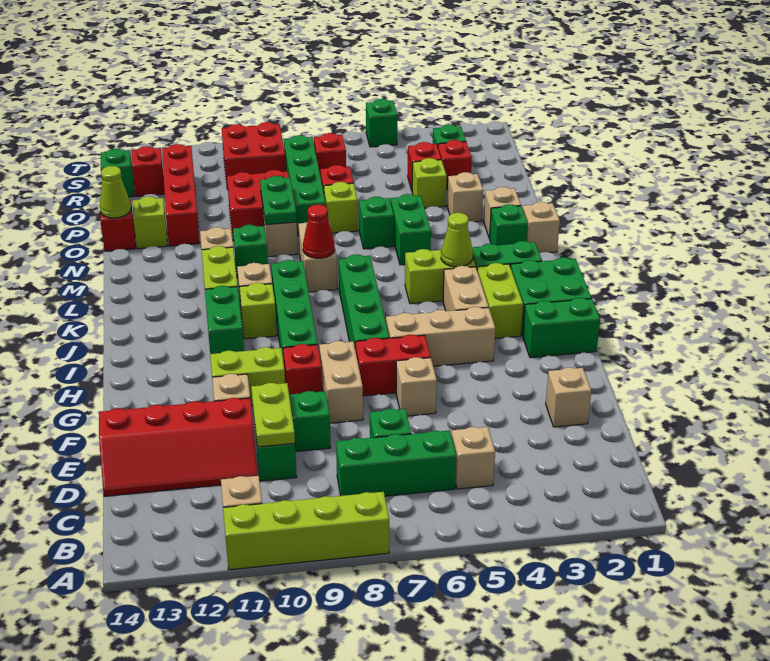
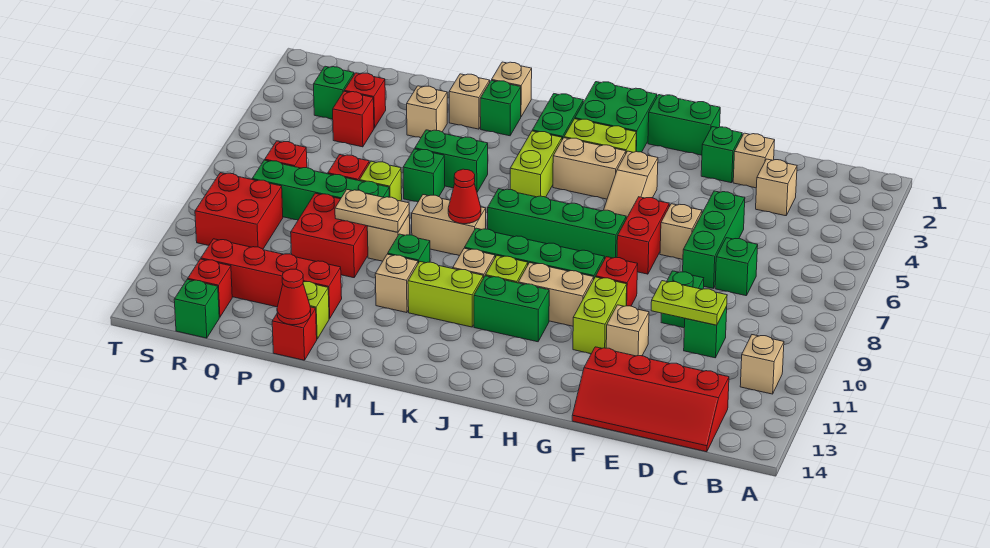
lime brick A8:A11 level 1 -> none
tan brick C5 level 1 -> tan brick D3 level 1
green brick C6:C8 level 1 -> green brick E5:E7 level 1
red slope D11:E14 level 1 top E -> red slope C13:F14 level 1 top 13
tan brick F8:G8 level 1 -> tan brick H10:I10 level 1
green brick H1:H2 level 1 -> green brick G1:H1 level 1
tan brick H4:H6 level 1 -> tan slope H4:H6 level 1 top 4
lime cone K4 level 2 -> none
green plate N9:O9 level 2 -> tan plate N9:O9 level 2
lime cone O14 level 2 -> red cone O14 level 2
lime brick P4 level 1 -> none
green brick T5 level 1 -> green brick F2 level 1

